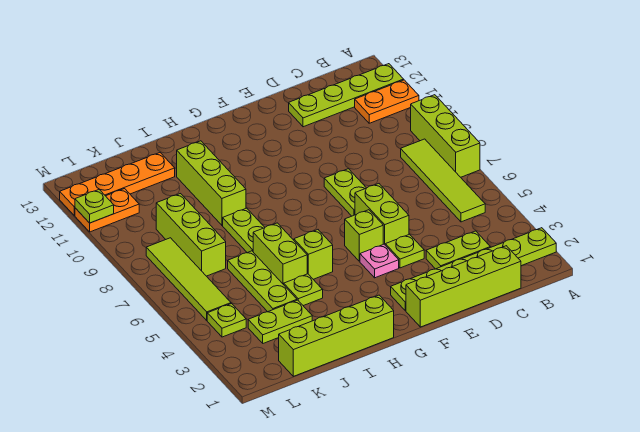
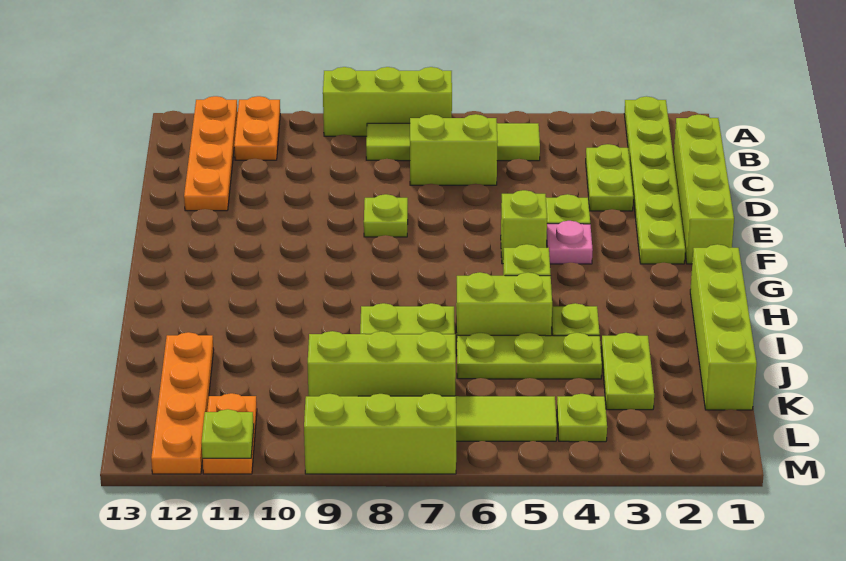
lime plate A12:D12 level 1 -> orange plate A12:D12 level 1
lime brick E5:E6 level 1 -> lime brick C6:C7 level 1
lime plate E7:E8 level 1 -> lime plate E8 level 1
lime brick I9:I11 level 1 -> lime brick M7:M9 level 1

